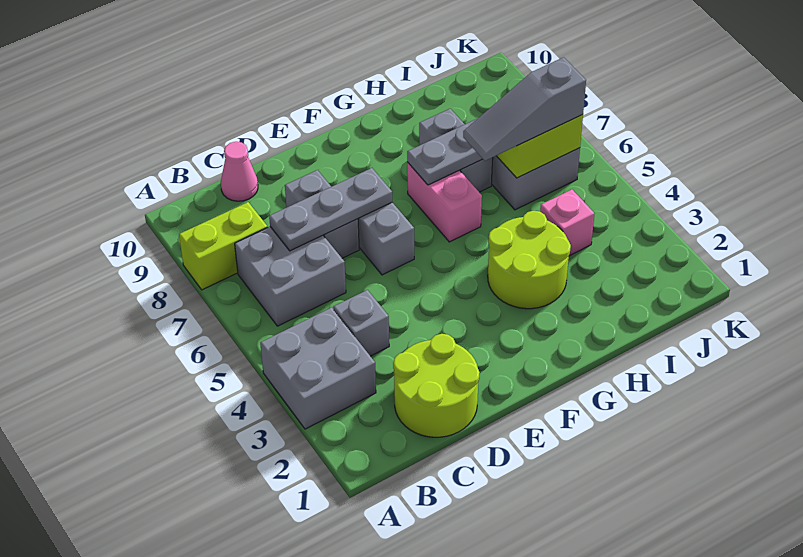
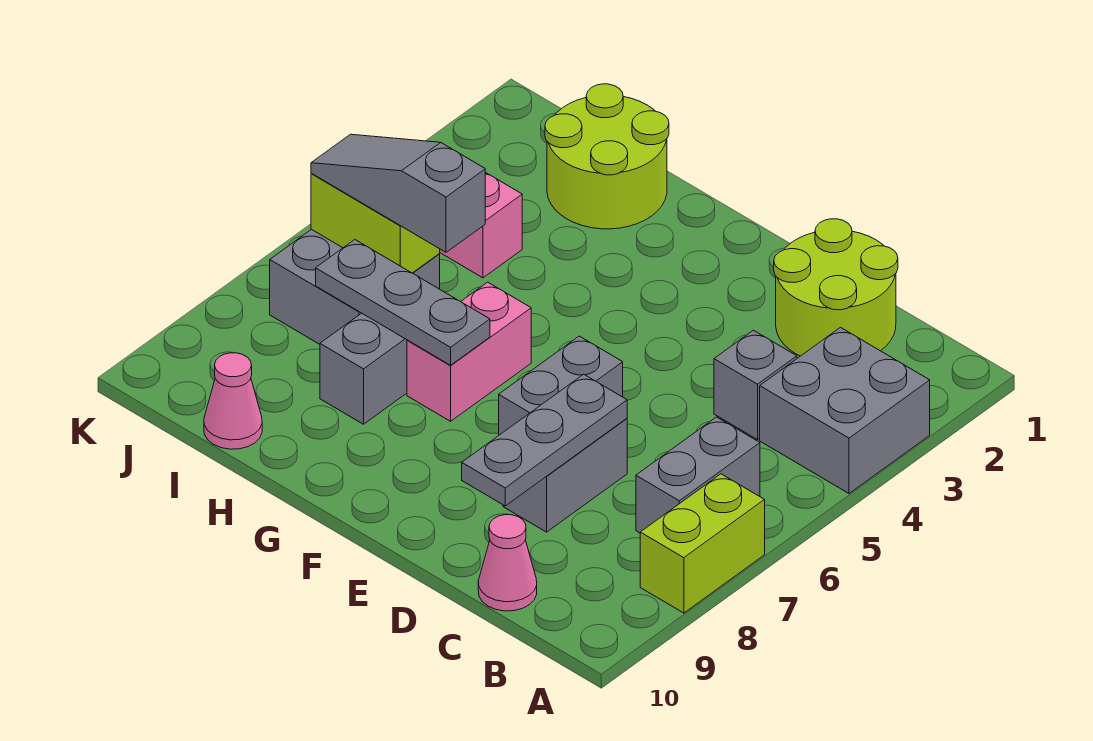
lime brick A8:B8 level 1 -> lime brick A7:A8 level 1
grey brick B6:C7 level 1 -> grey brick B6:B7 level 1
grey plate C7:E7 level 2 -> grey plate D7:D9 level 2
lime round brick G3:H4 level 1 -> lime round brick H1:I2 level 1
grey slope H6:J6 level 3 top J -> grey slope H6:J6 level 3 top H
none -> pink cone I10 level 1

